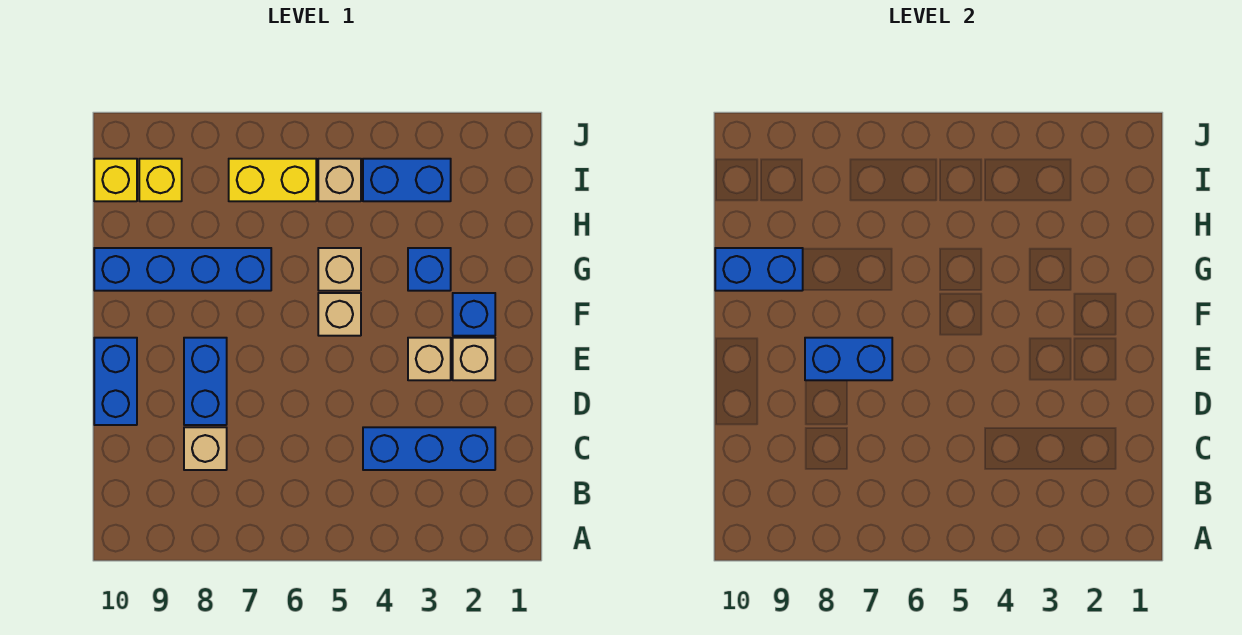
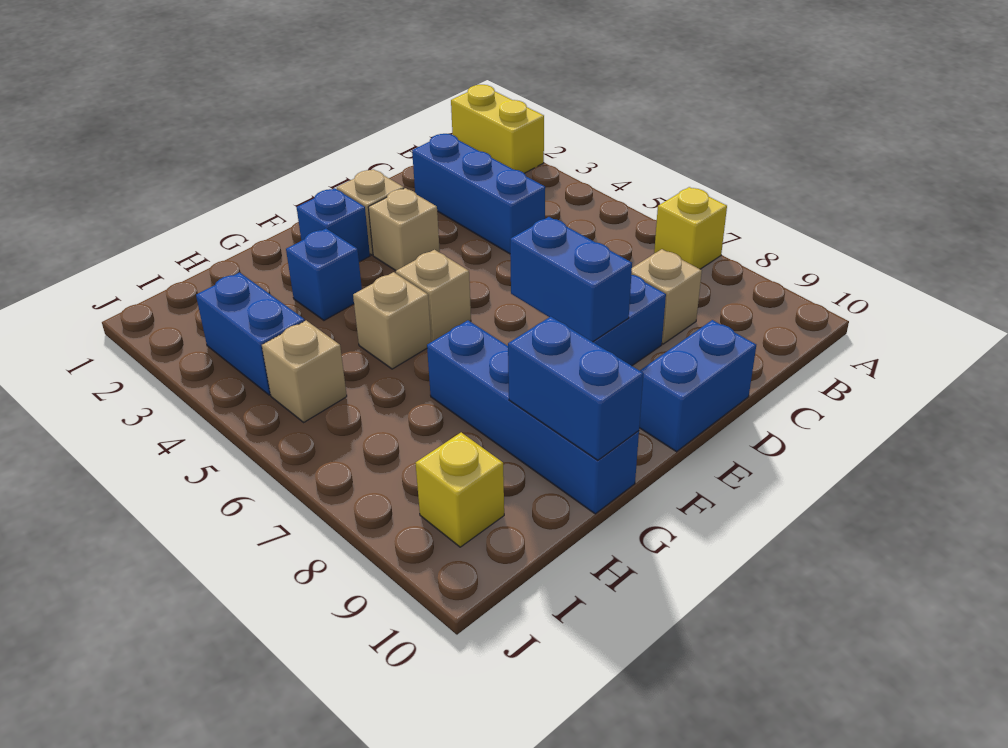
yellow brick I6:I7 level 1 -> yellow brick A1:A2 level 1
yellow brick I10 level 1 -> yellow brick A7 level 1

